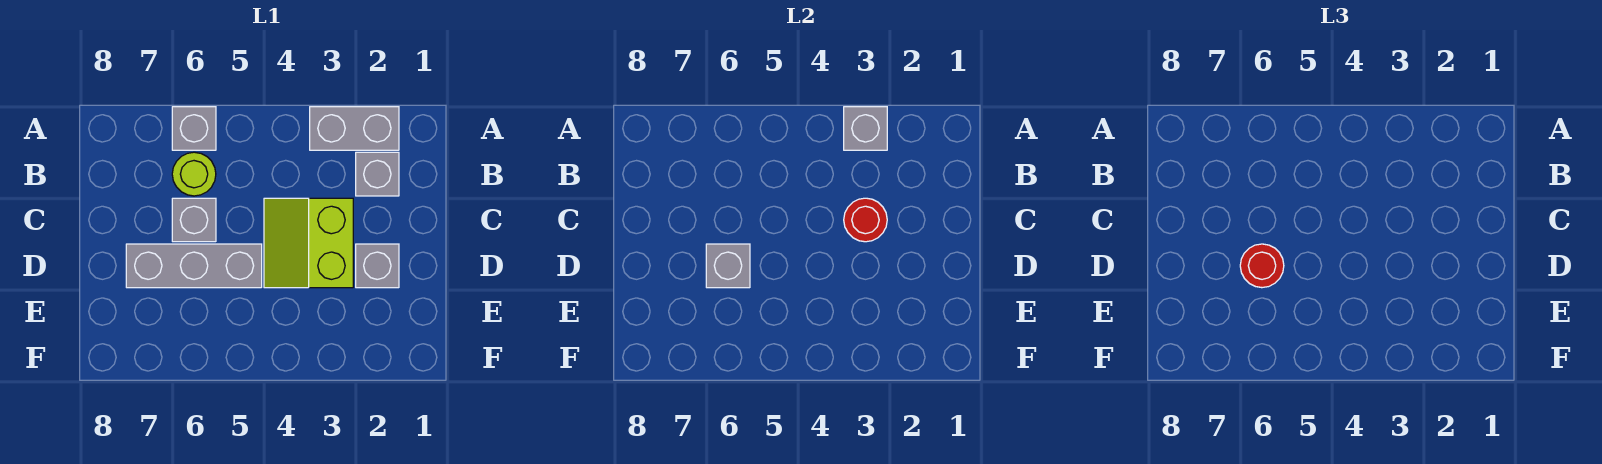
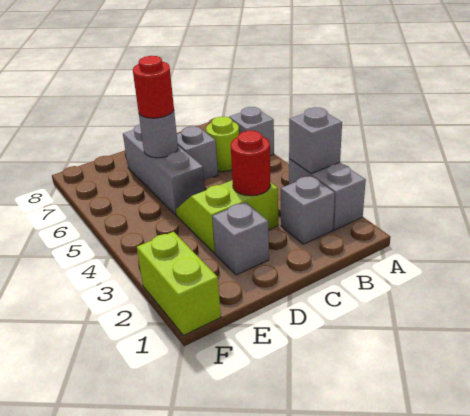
grey brick D6 level 2 -> grey round brick D6 level 2
none -> lime brick F1:F2 level 1

